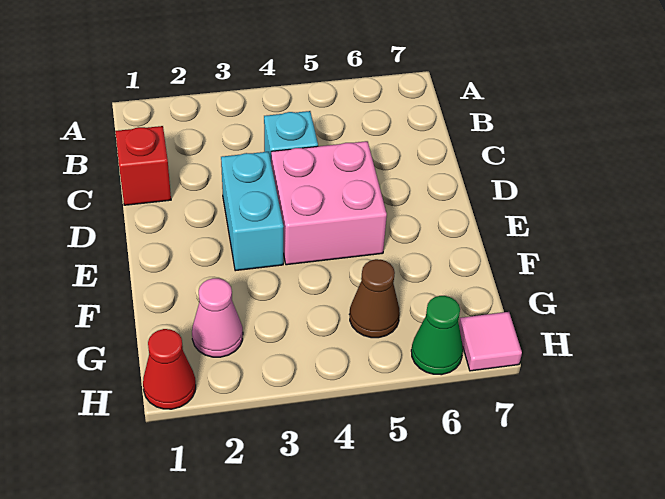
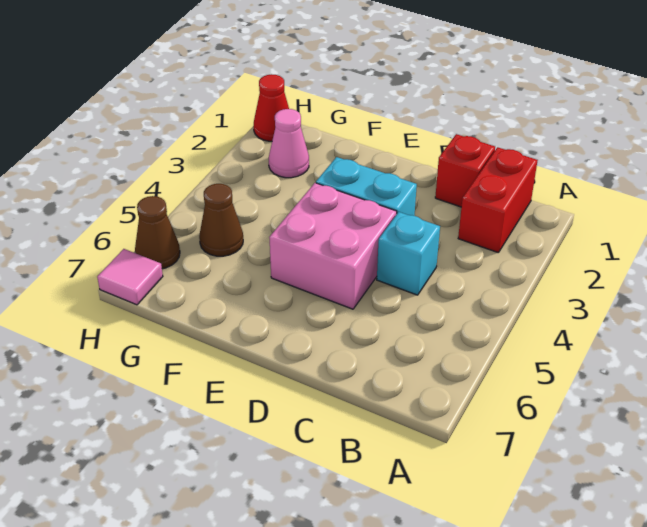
none -> red brick B1:B2 level 1
green cone H6 level 1 -> brown cone H6 level 1

